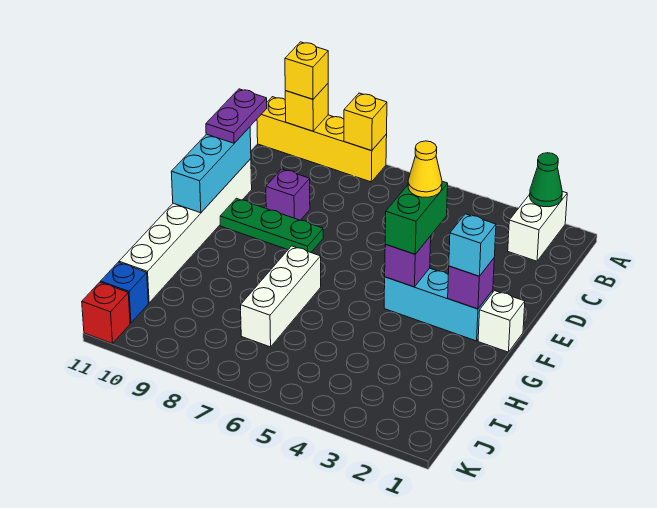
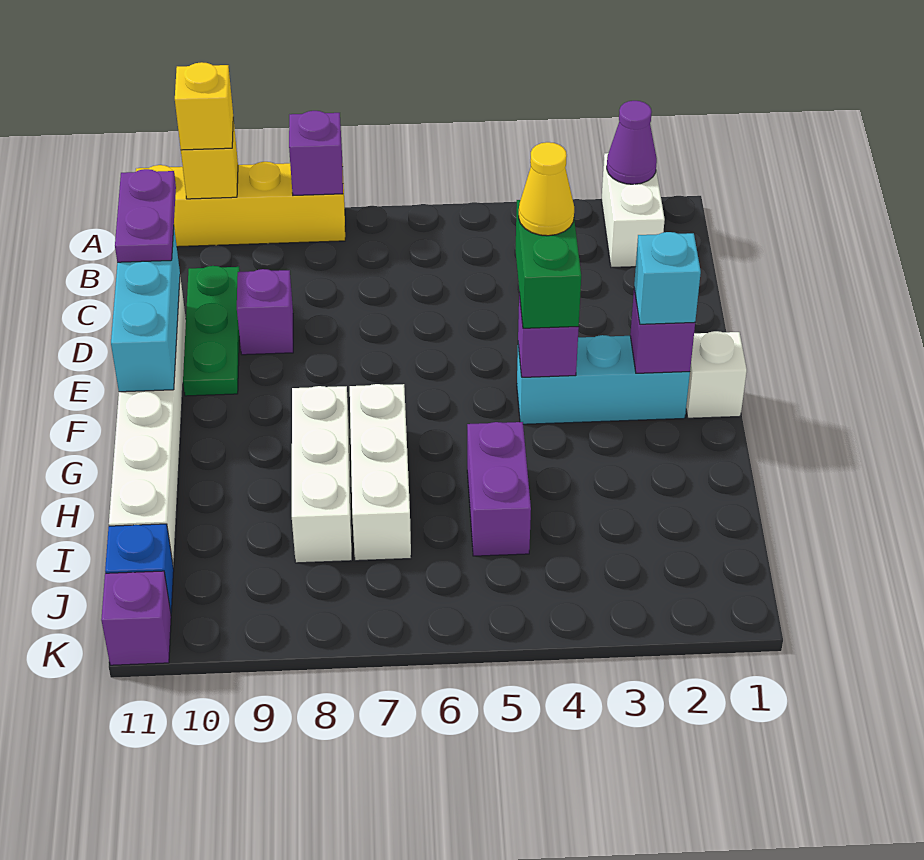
green cone A2 level 2 -> purple cone A2 level 2
yellow brick A8 level 2 -> purple brick A8 level 2
green plate E8:E10 level 1 -> green plate C10:E10 level 1
none -> white brick G8:I8 level 1
none -> purple brick H5:I5 level 1
red brick K11 level 1 -> purple brick K11 level 1

